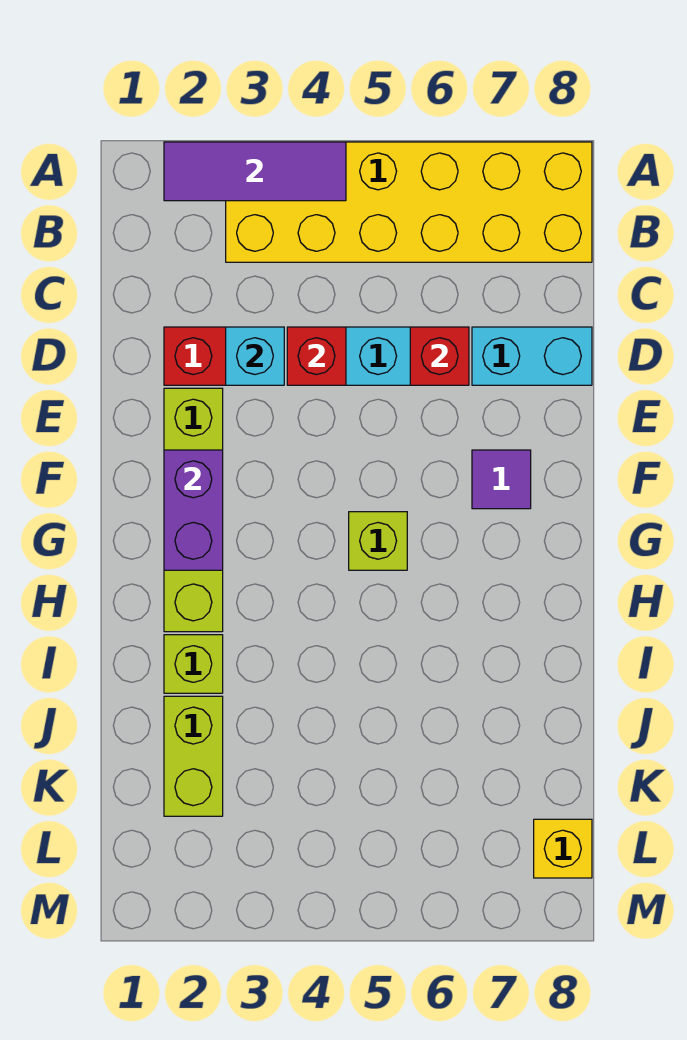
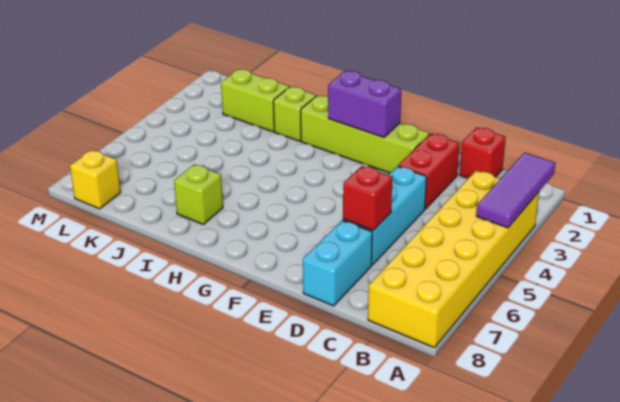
cyan brick D3 level 2 -> none
red brick D4 level 2 -> red brick C1 level 1
purple tile F7 level 1 -> none
lime brick G5 level 1 -> lime brick I7 level 1

